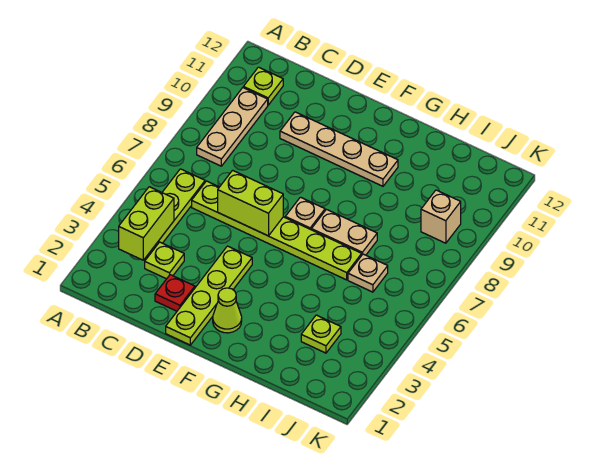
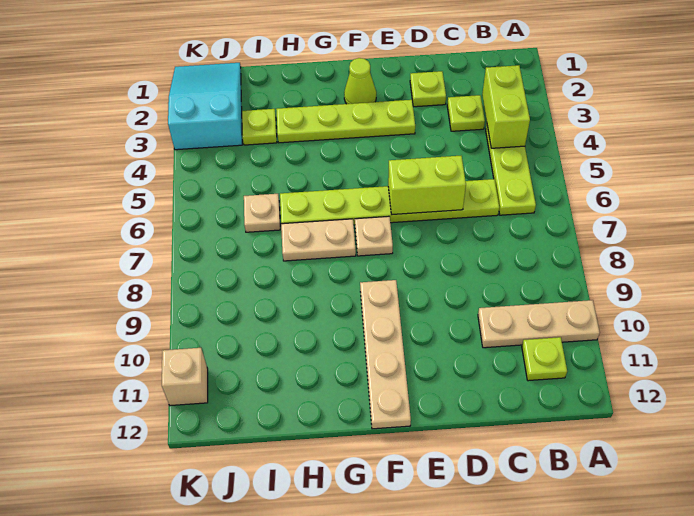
tan plate B8:B10 level 1 -> tan plate A10:C10 level 1
red plate D2 level 1 -> lime plate D2 level 1
tan plate D10:G10 level 1 -> tan plate F9:F12 level 1
lime plate E1:E4 level 1 -> lime plate E3:H3 level 1
none -> cyan slope J1:K3 level 1 top 3
tan brick J9 level 1 -> tan brick K11 level 1

